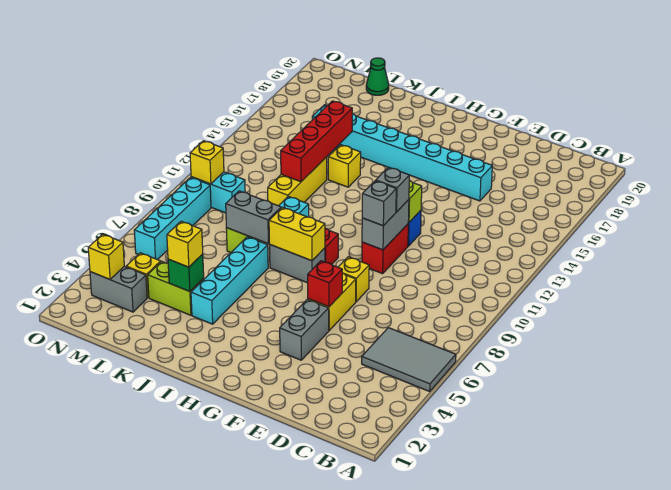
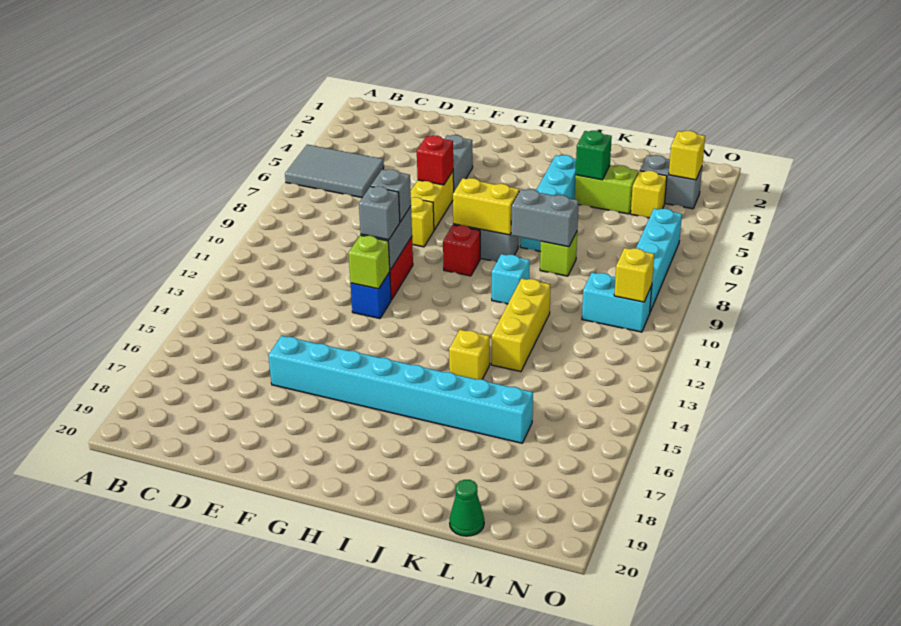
yellow brick K4 level 3 -> none
red brick K12:K15 level 2 -> none

